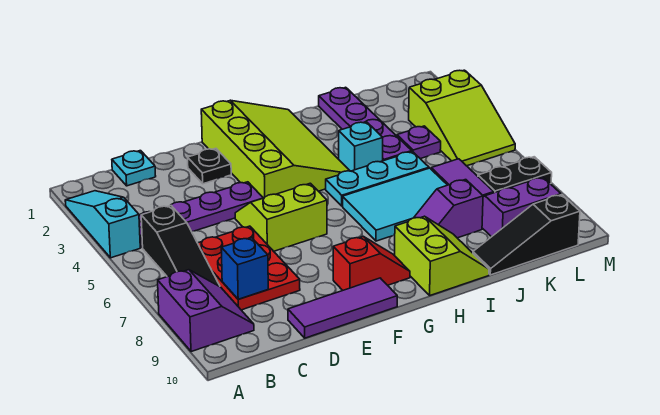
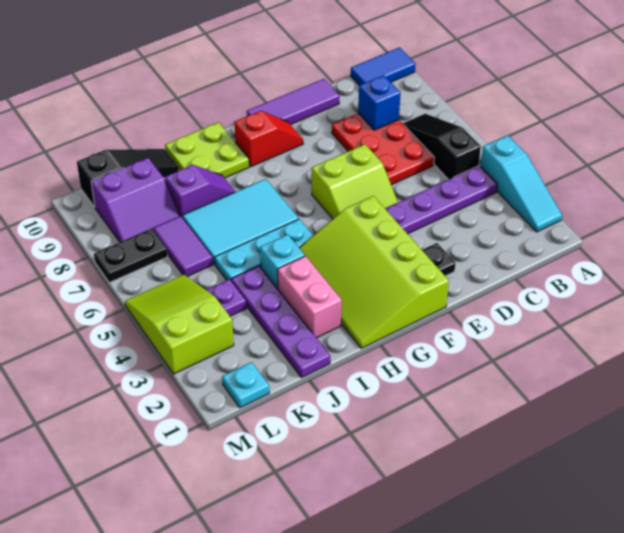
purple slope A8:B9 level 1 top A -> none
none -> blue tile A10:B10 level 1
cyan plate C1 level 1 -> cyan plate L1 level 1
red slope F9:G9 level 1 top F -> red slope F9:G9 level 1 top G
lime slope H9:I10 level 1 top H -> lime plate H9:I10 level 1
none -> pink brick I2:I3 level 1

